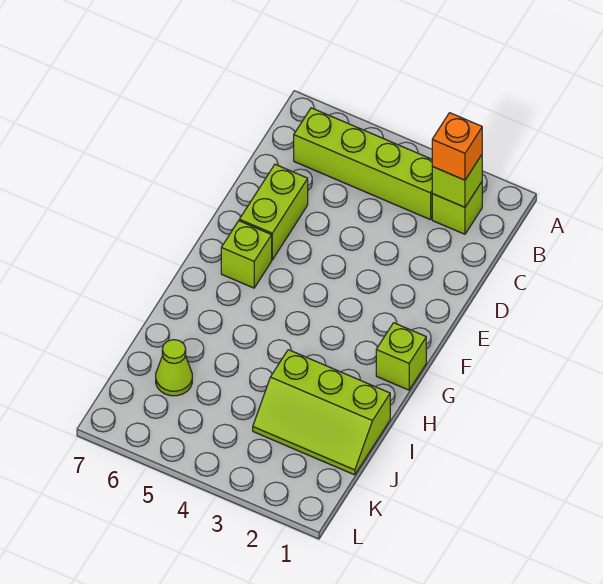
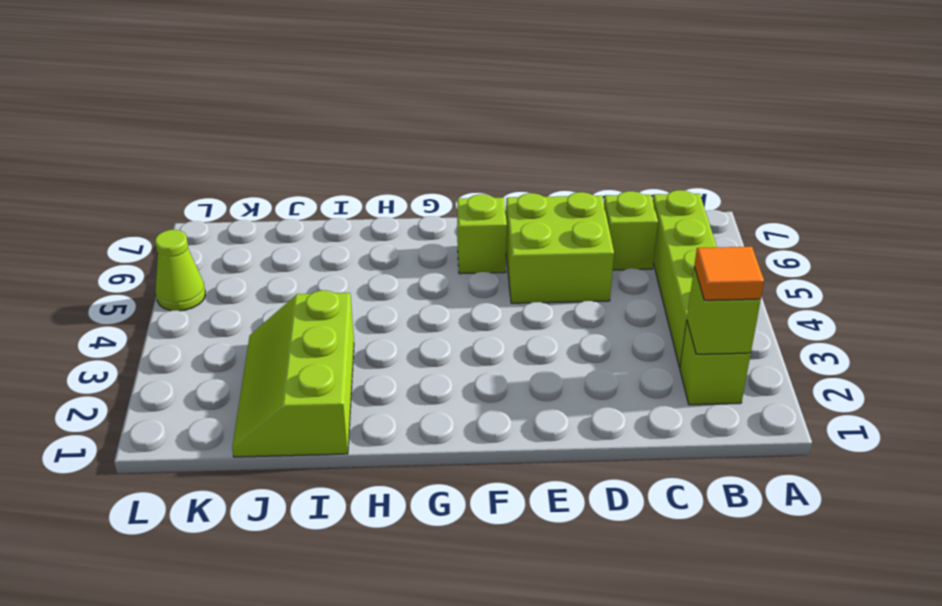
orange brick B2 level 3 -> orange tile B2 level 3
lime brick D6:E6 level 1 -> lime brick D5:E6 level 1
lime brick G1 level 1 -> lime brick C6 level 1
lime cone J6 level 1 -> lime cone L5 level 1

